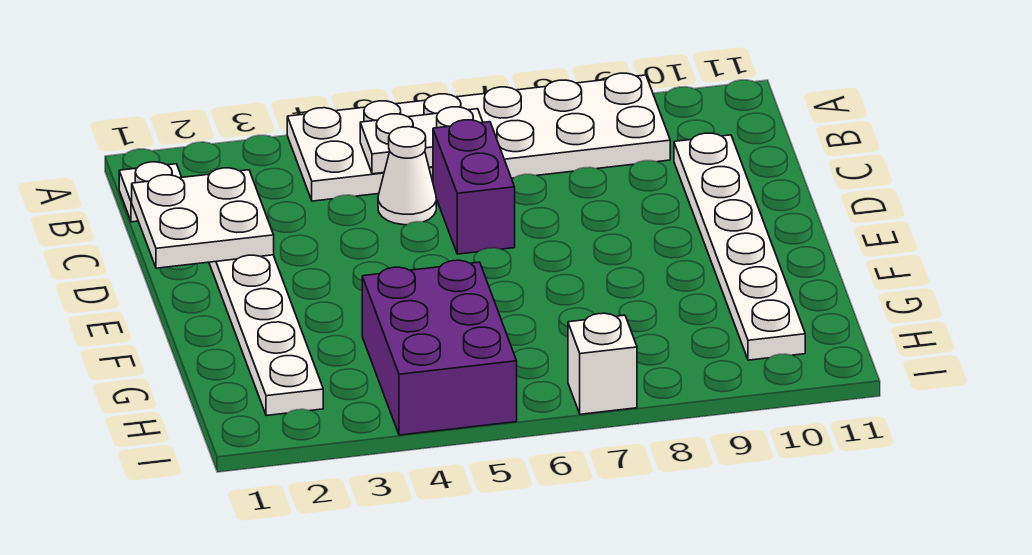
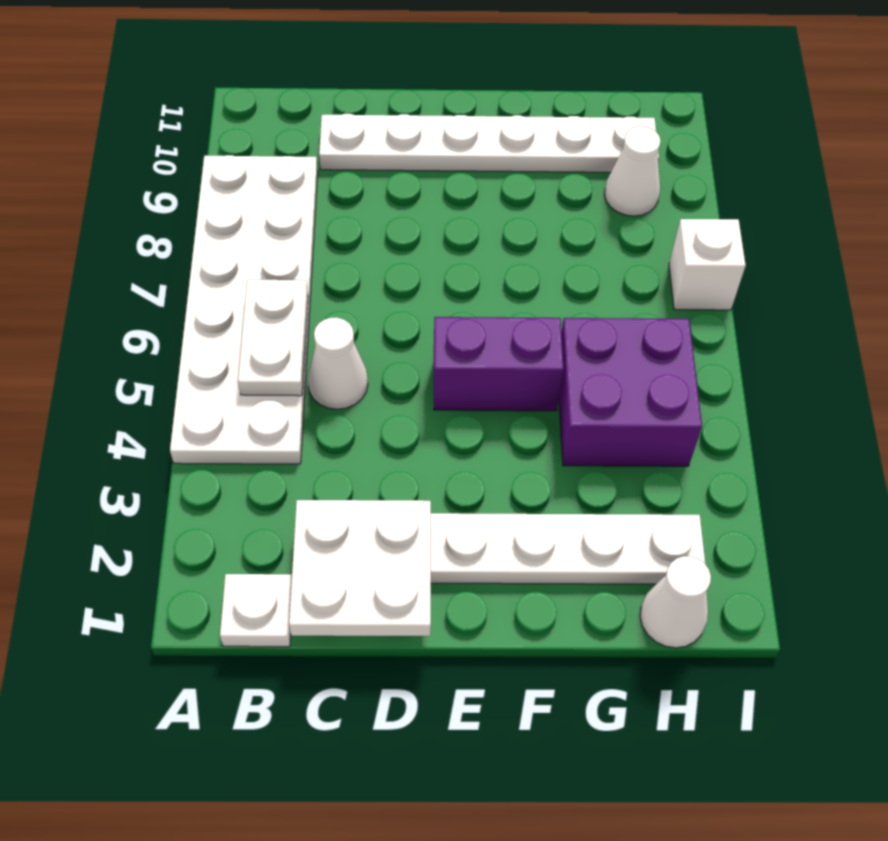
purple brick C6:D6 level 1 -> purple brick E5:F5 level 1
purple brick G4:I5 level 1 -> purple brick G4:H5 level 1
none -> white cone H1 level 1
none -> white cone H9 level 1

